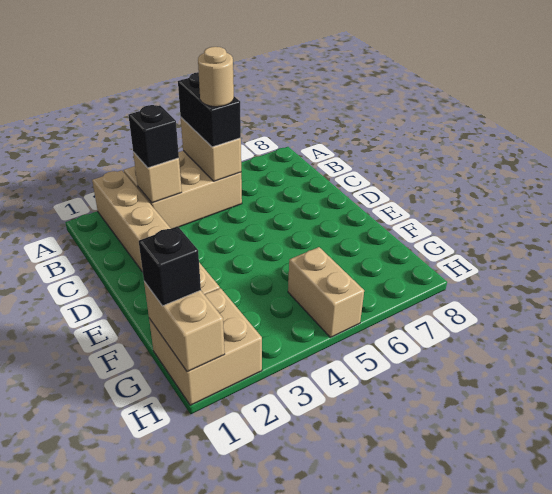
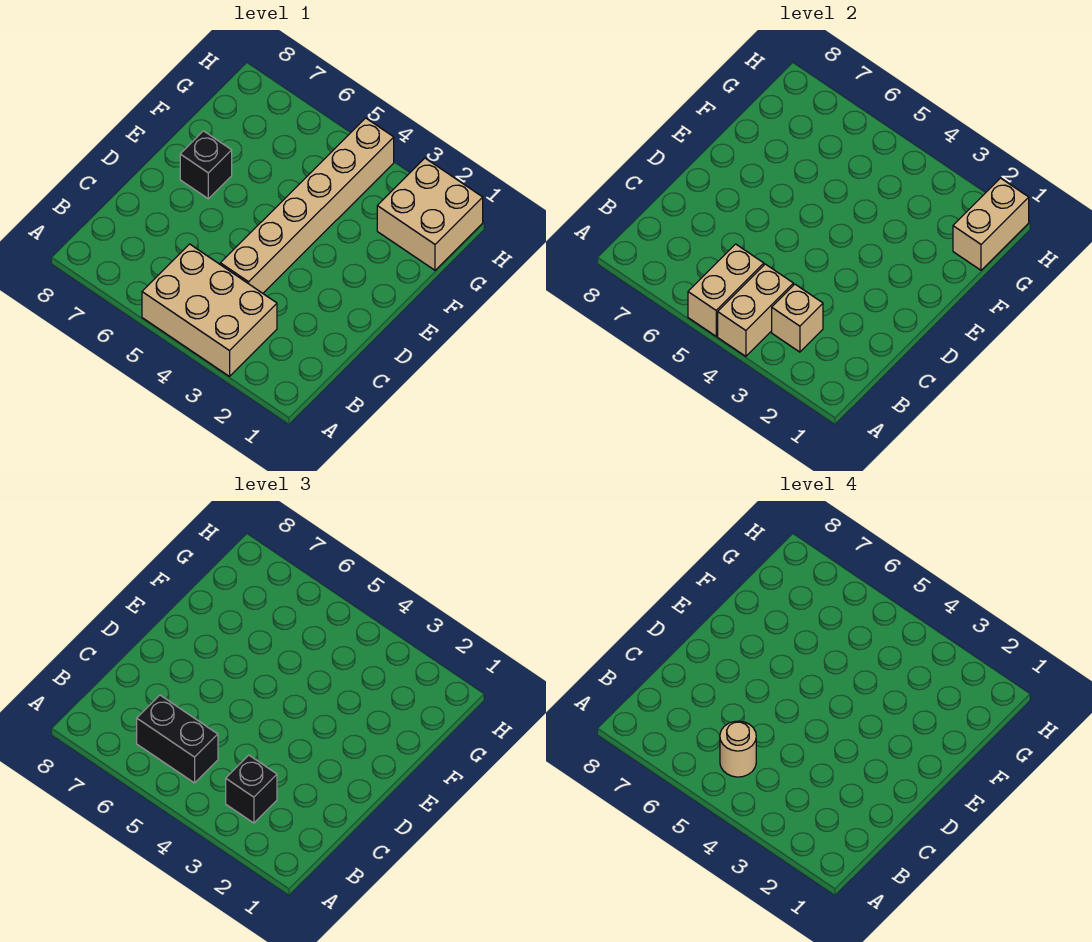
tan brick A2:F2 level 1 -> tan brick C4:H4 level 1
black brick A5:B5 level 3 -> black brick B5:B6 level 3
black brick G1 level 3 -> black brick E7 level 1
tan brick G5:H5 level 1 -> tan brick A4:B4 level 2

